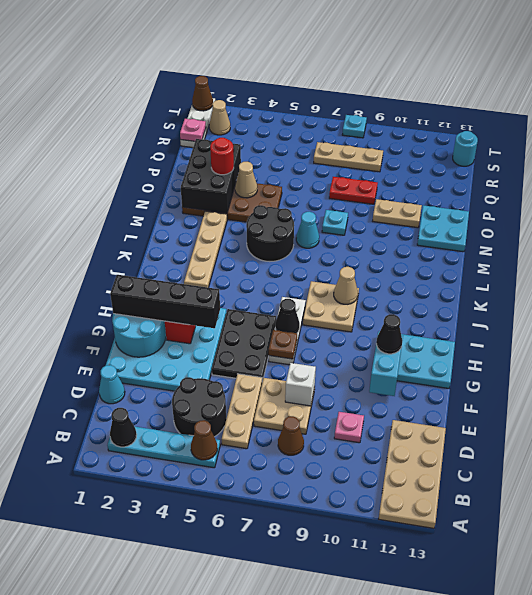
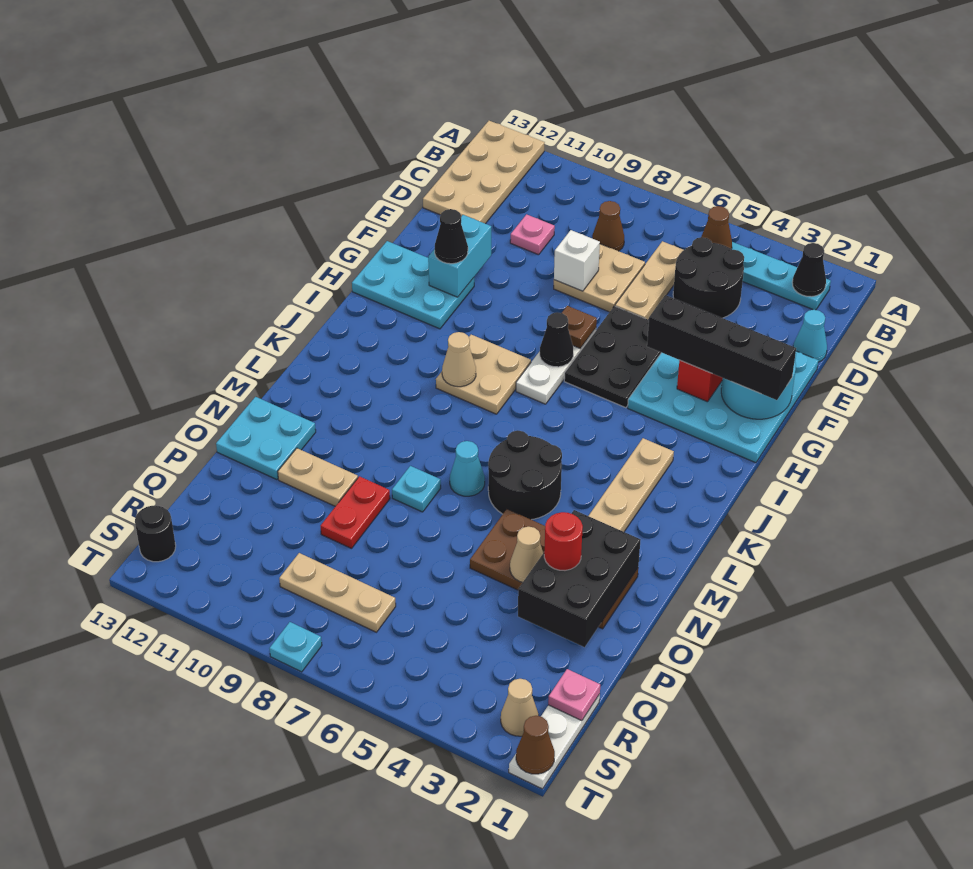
red plate P8:P9 level 1 -> red plate O9:P9 level 1
cyan round brick S13 level 1 -> black round brick S13 level 1

